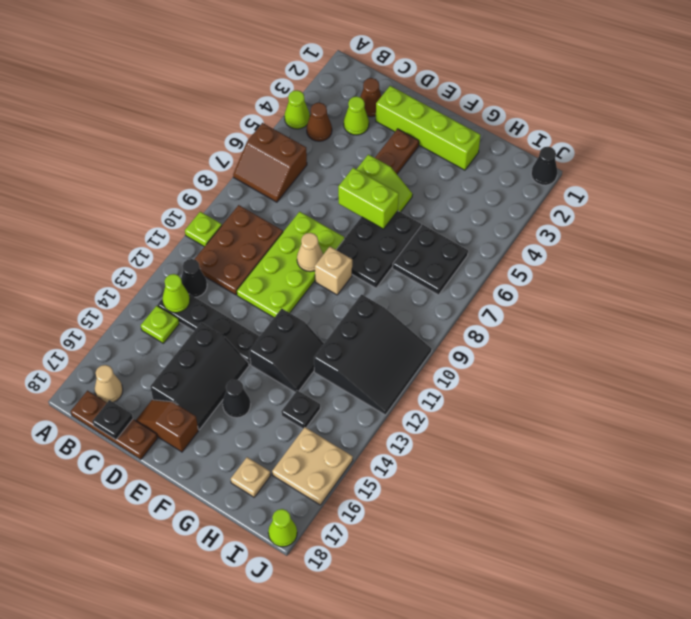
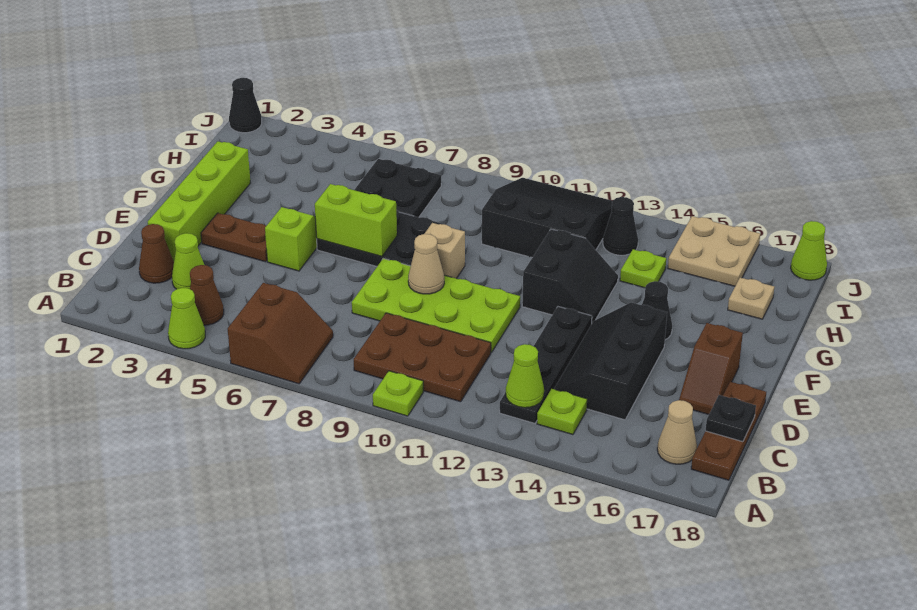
black cone B12 level 1 -> black cone I13 level 1
black slope D14:E16 level 1 top D -> black slope C14:E15 level 1 top 15
lime brick E6:F6 level 2 -> lime brick F6:F7 level 2
black slope F12:G13 level 1 top F -> black slope F12:G13 level 1 top 12
black plate H14 level 1 -> lime plate H14 level 1

